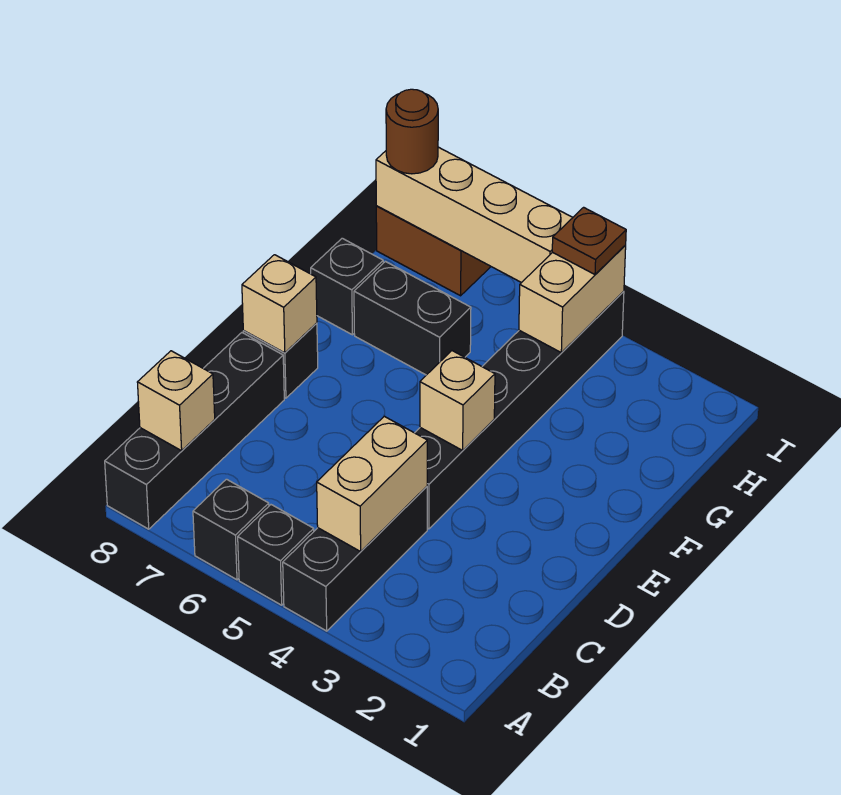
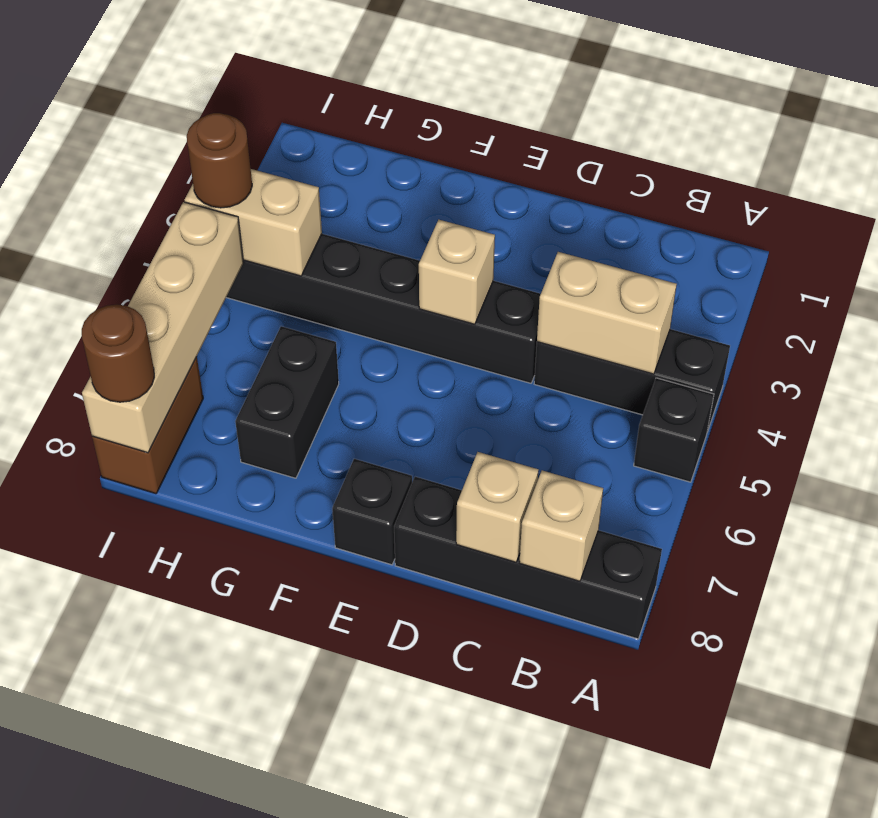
black brick A6 level 1 -> none
tan brick E8 level 2 -> tan brick C8 level 2
black brick G8 level 1 -> none
brown plate I4 level 3 -> brown round brick I4 level 3

